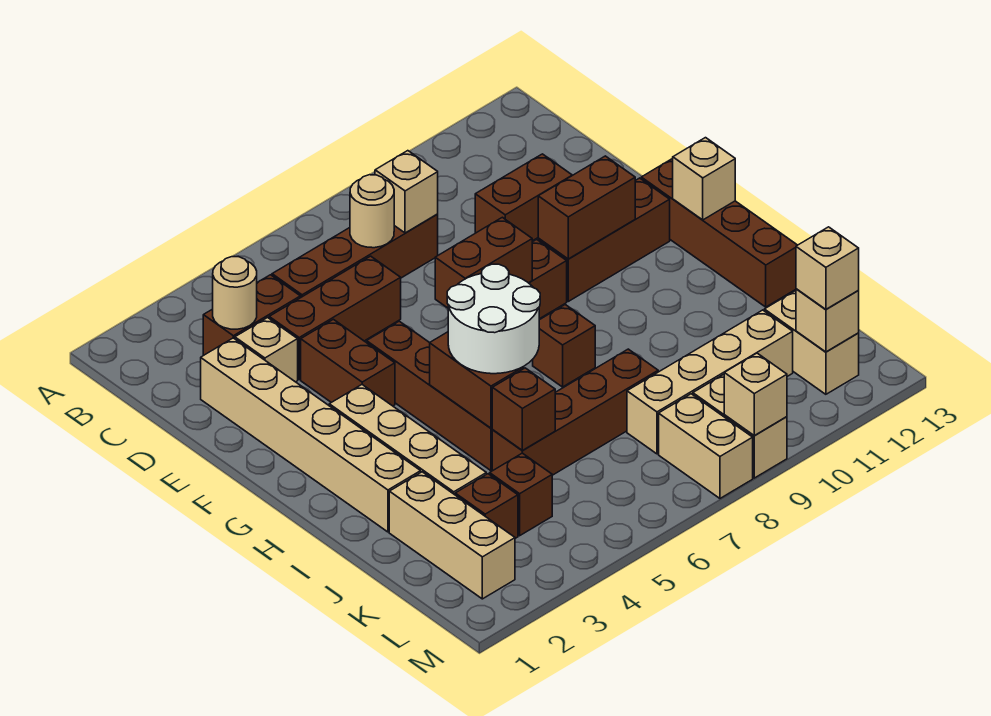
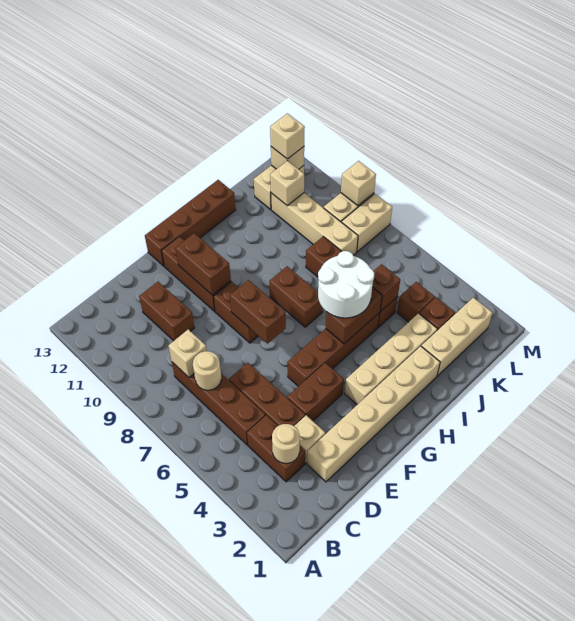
tan brick G13 level 2 -> tan brick K11 level 2
brown brick H8 level 1 -> brown brick H7:H8 level 1

